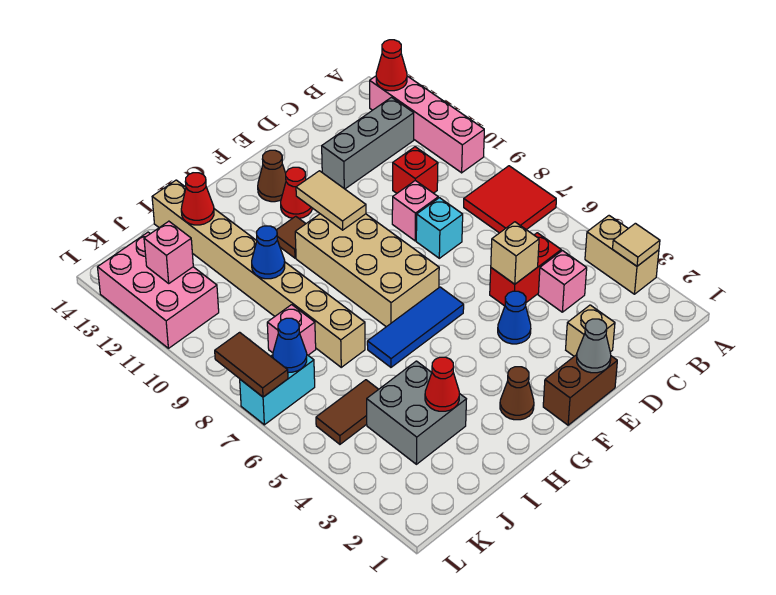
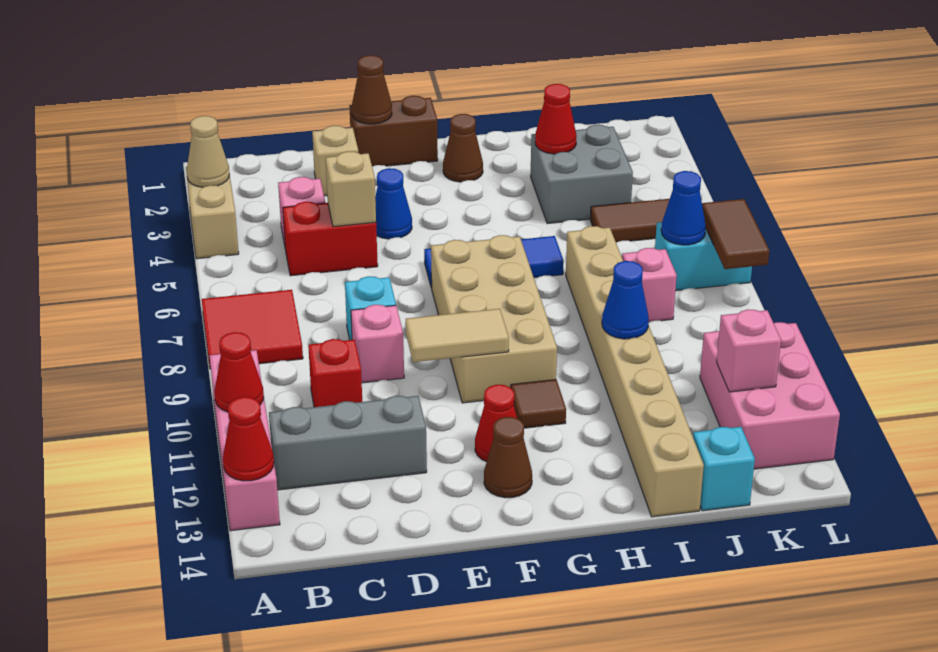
tan tile A3 level 2 -> tan cone A3 level 2
grey cone E1 level 2 -> brown cone E1 level 2
tan tile F10:F11 level 2 -> tan tile E10:F10 level 2
red cone I13 level 2 -> red cone A11 level 2
none -> cyan brick J14 level 1

